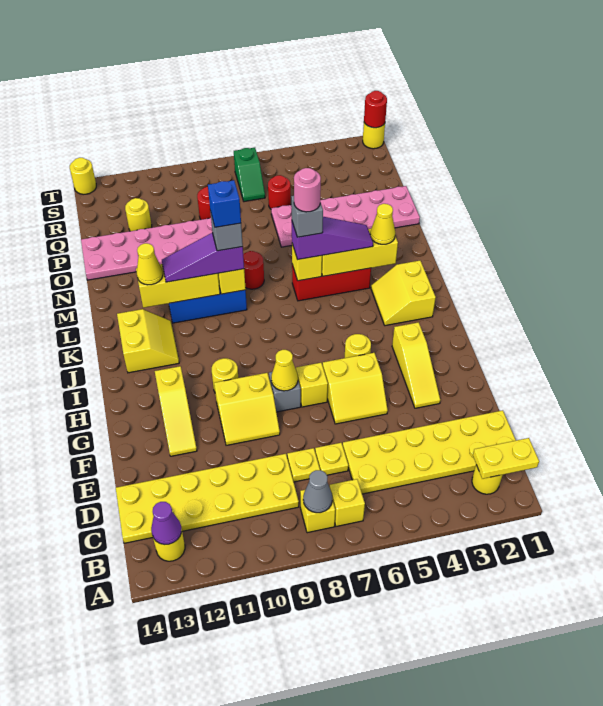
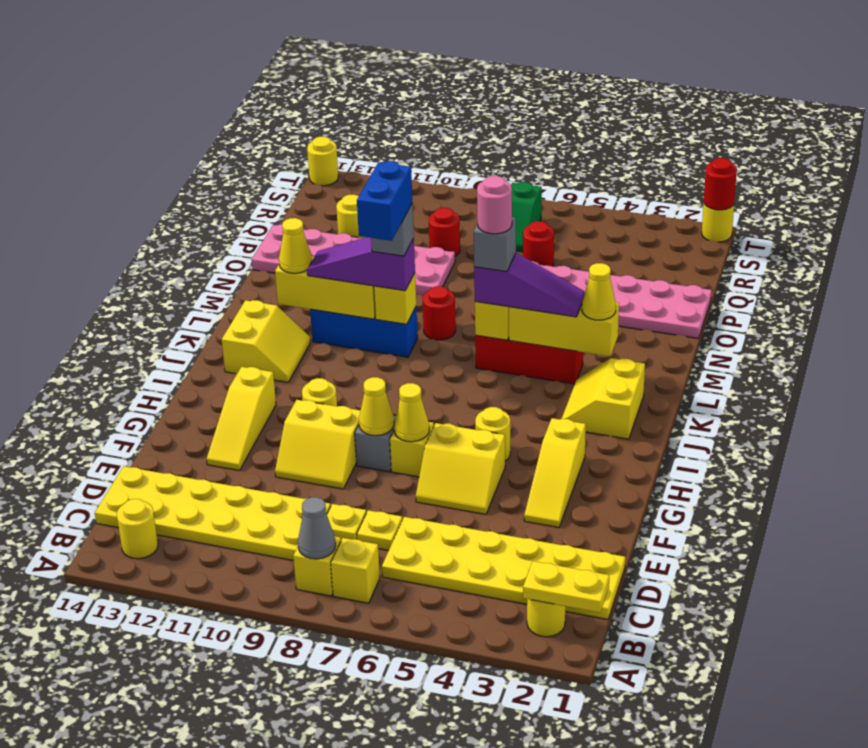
purple cone B13 level 2 -> none
none -> yellow cone G7 level 2
blue brick L9 level 5 -> blue brick K9:L9 level 5

